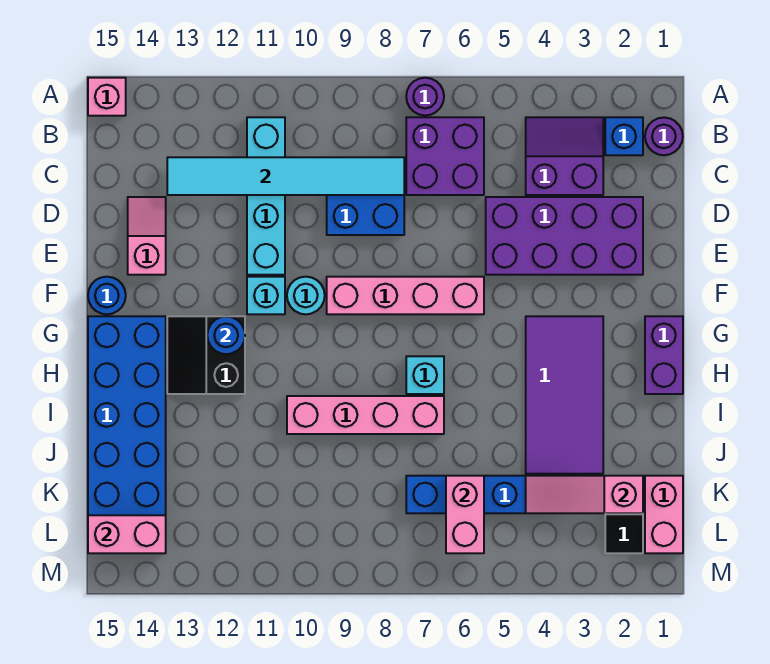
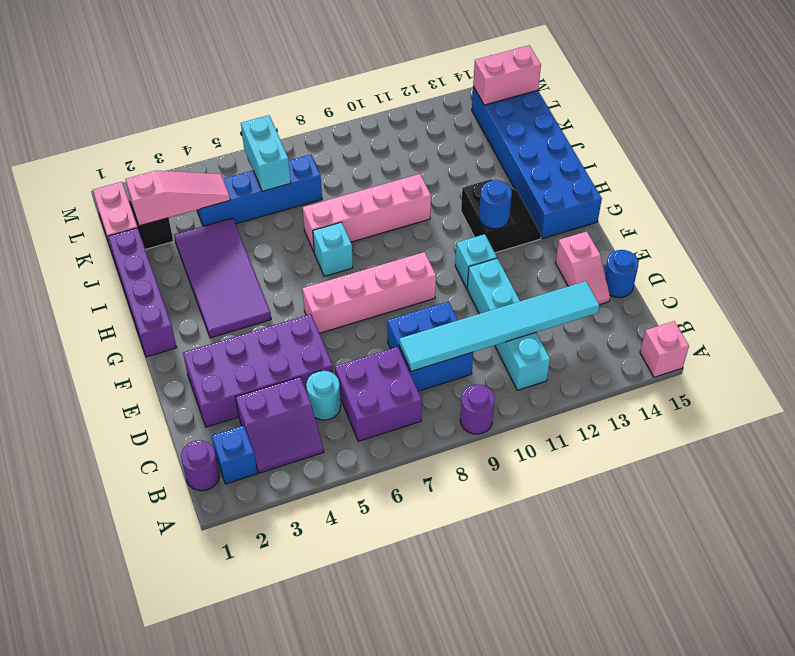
purple round brick A7 level 1 -> purple round brick A9 level 1
cyan round brick F10 level 1 -> cyan round brick C5 level 1
blue round brick F15 level 1 -> blue round brick D15 level 1
purple brick G1:H1 level 1 -> purple brick G1:J1 level 1
pink brick K6:L6 level 2 -> cyan brick K6:L6 level 2

